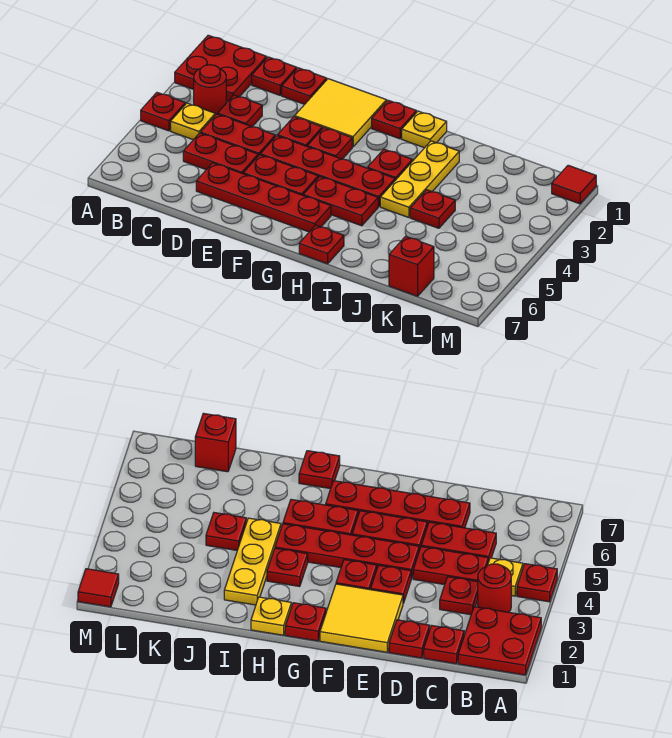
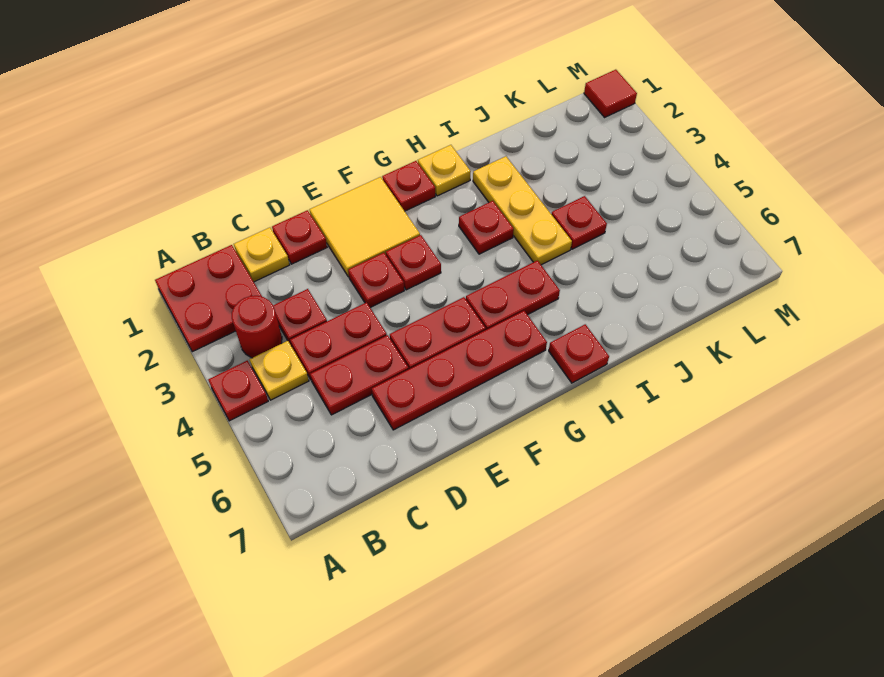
red plate C1 level 1 -> yellow plate C1 level 1
red plate E4:H4 level 1 -> none
red brick K7 level 1 -> none

